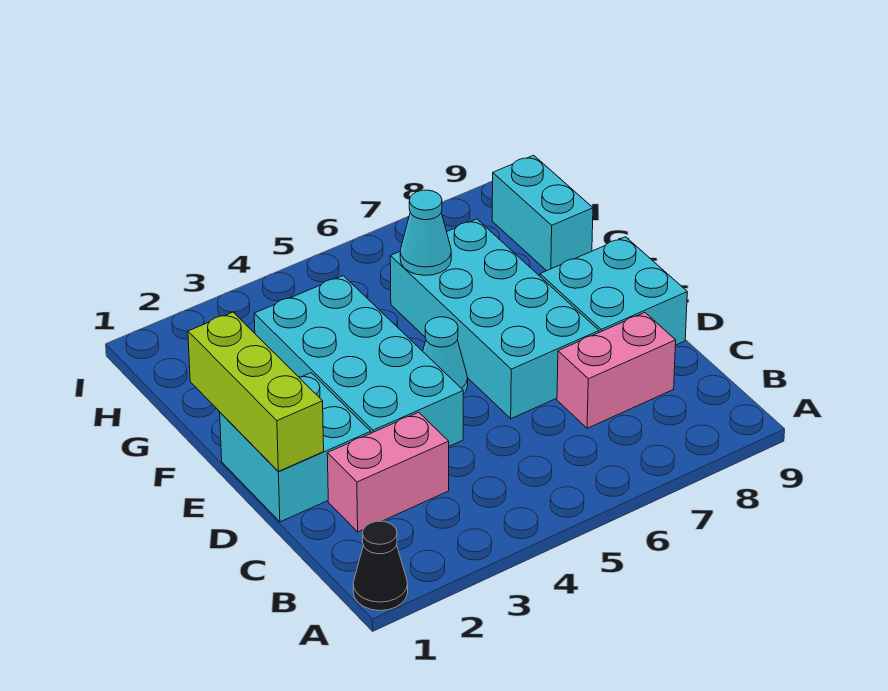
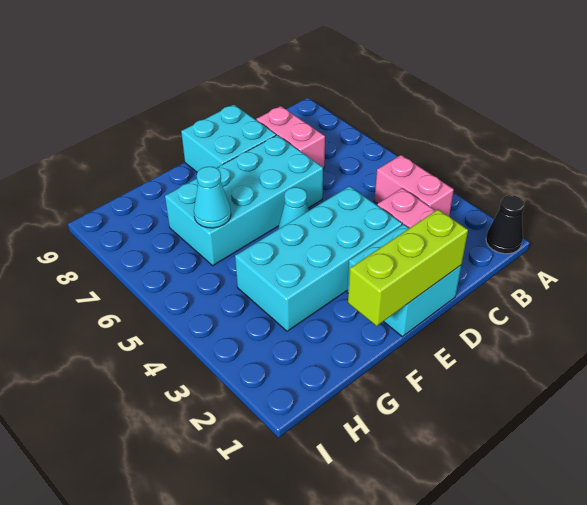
none -> pink brick B3:B4 level 1
cyan brick G9:H9 level 1 -> none

